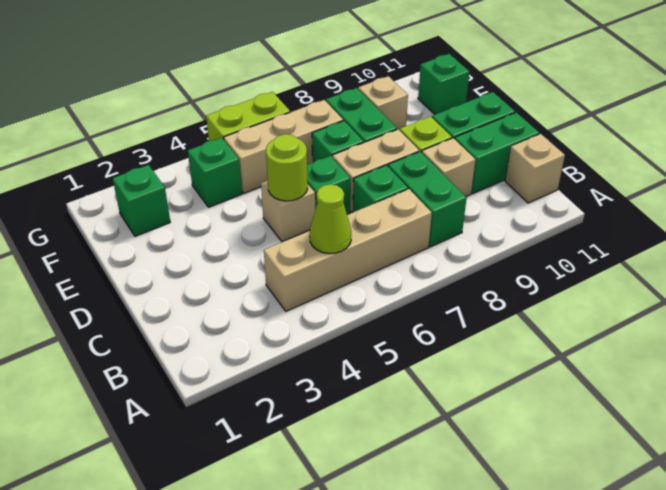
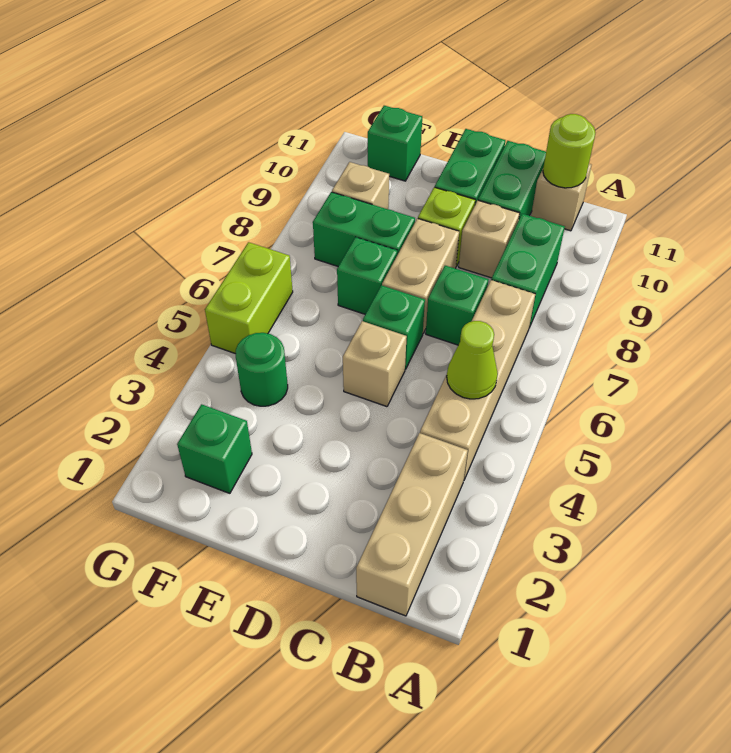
green brick B8:C8 level 1 -> green brick B8:B9 level 1
lime round brick D5 level 2 -> lime round brick B11 level 2
green brick F4 level 1 -> green round brick F4 level 1
tan brick F5:F7 level 1 -> tan brick B1:B3 level 1

